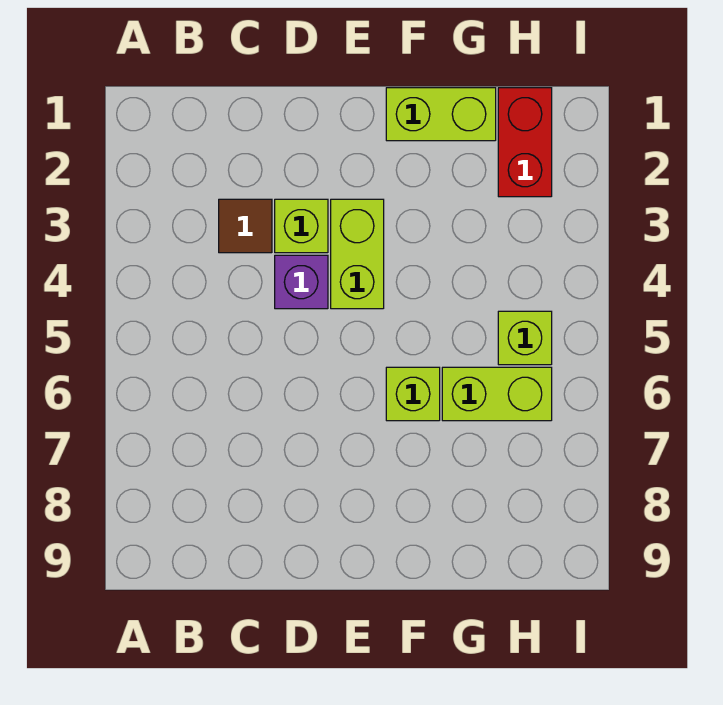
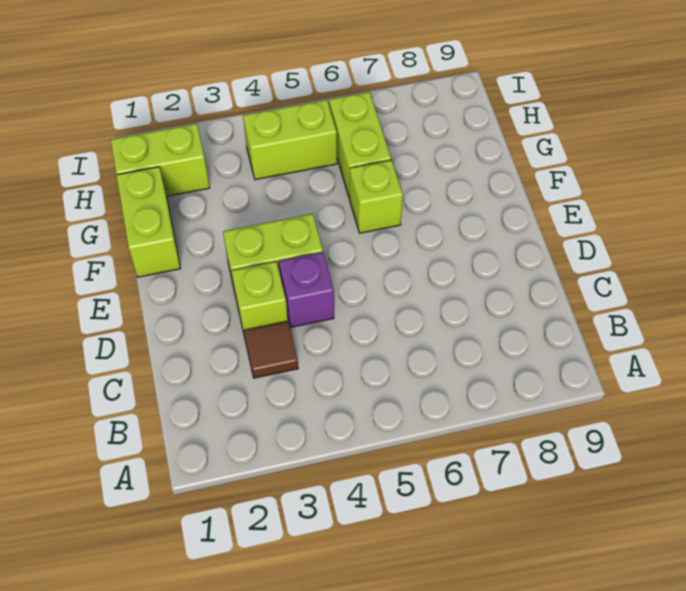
red brick H1:H2 level 1 -> lime brick H1:H2 level 1
lime brick H5 level 1 -> lime brick H4:H5 level 1

